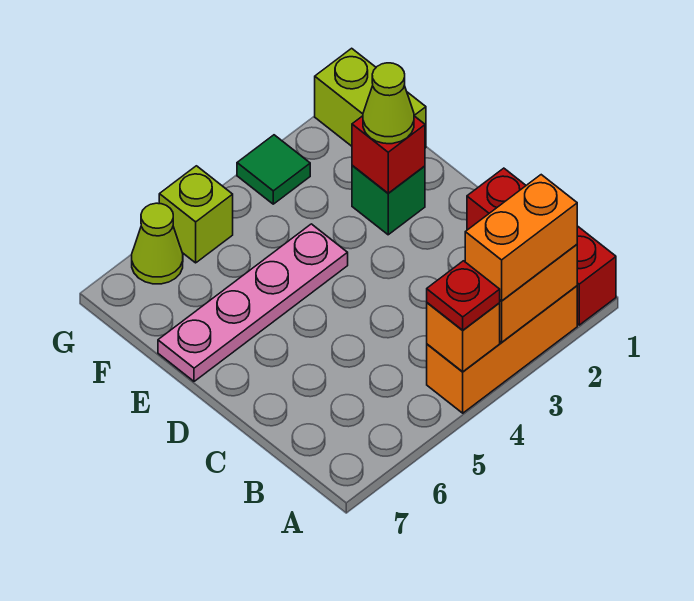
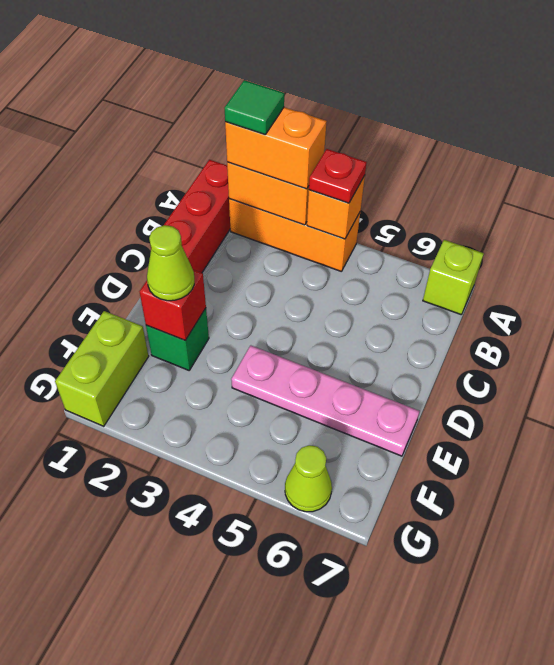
green tile G3 level 1 -> green tile A2 level 4
lime brick G5 level 1 -> lime brick A7 level 1

